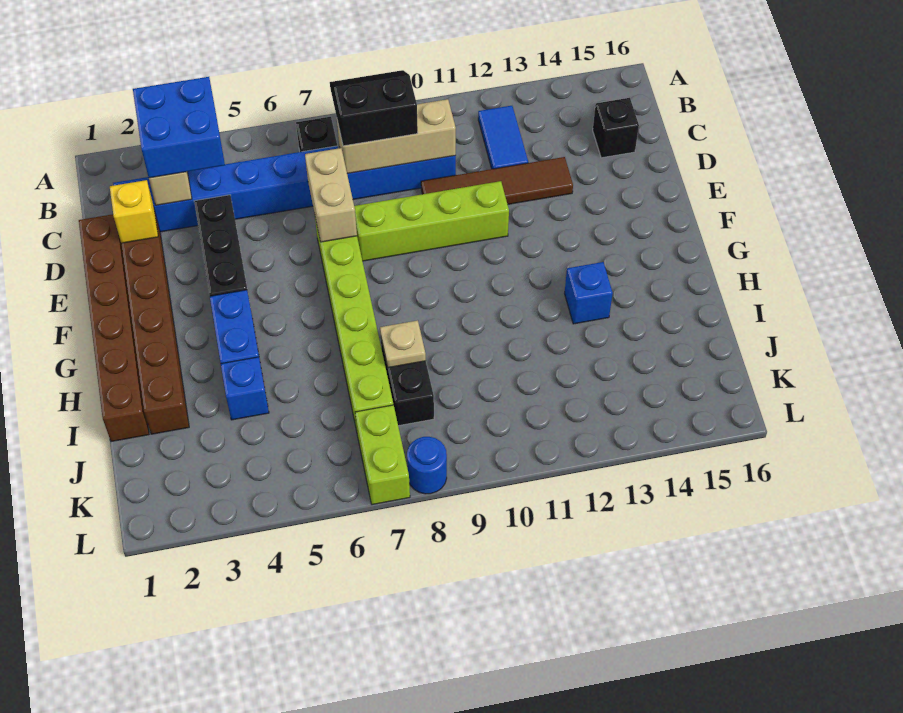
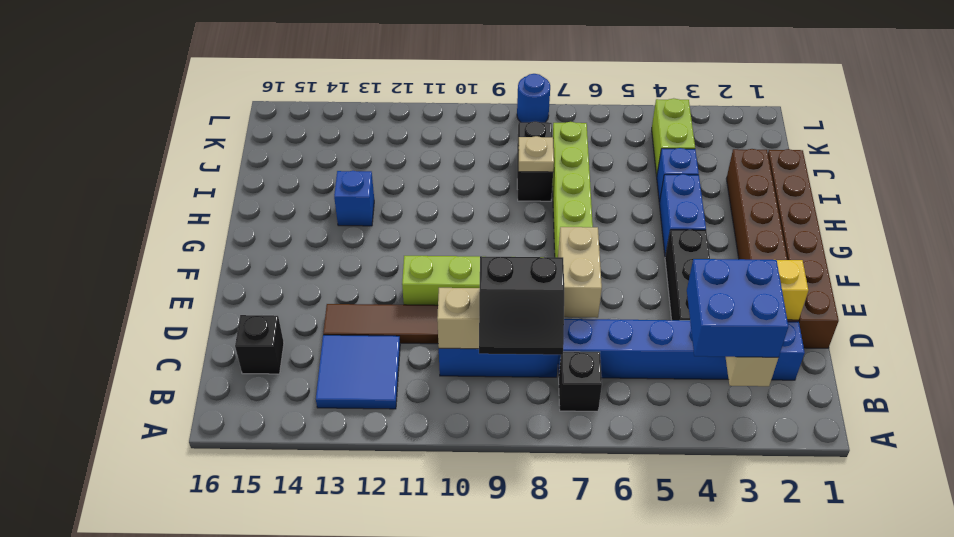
blue tile B12:C12 level 1 -> blue tile B12:C13 level 1
lime brick K7:L7 level 1 -> lime brick J4:K4 level 1

